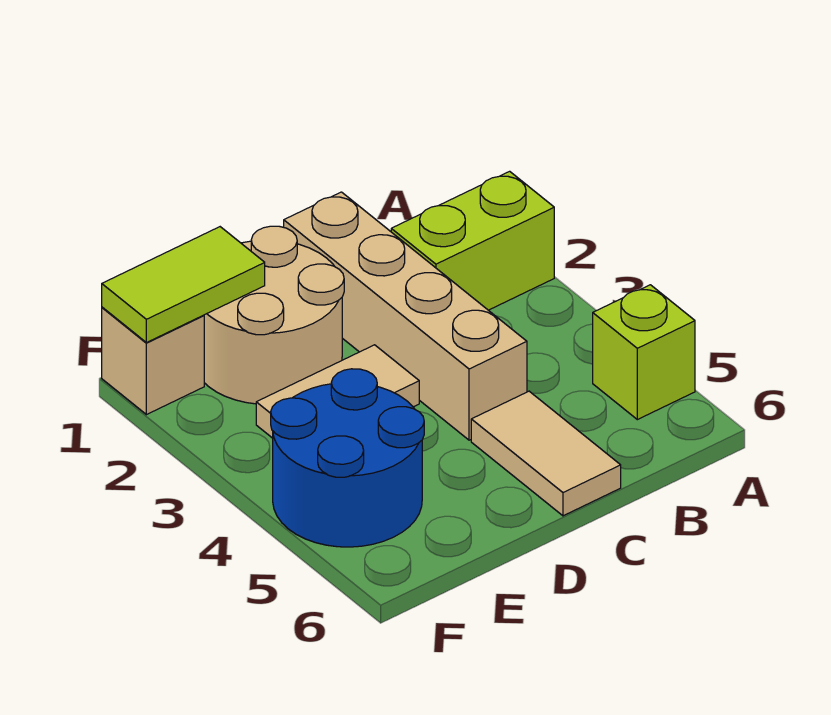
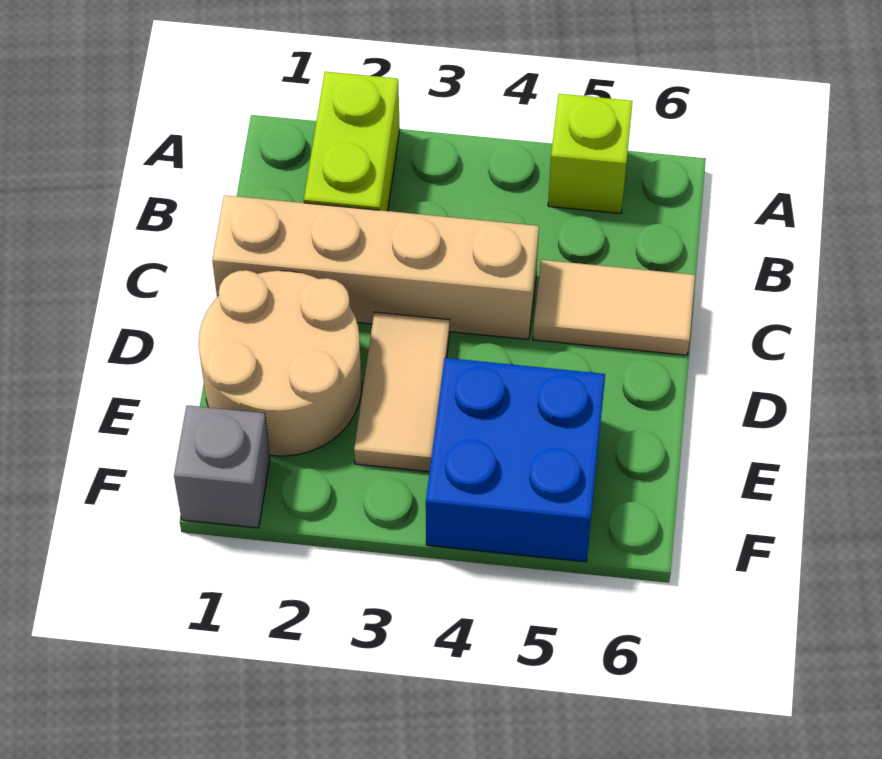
lime tile E1:F1 level 2 -> none
blue round brick E4:F5 level 1 -> blue brick E4:F5 level 1
tan brick F1 level 1 -> grey brick F1 level 1

